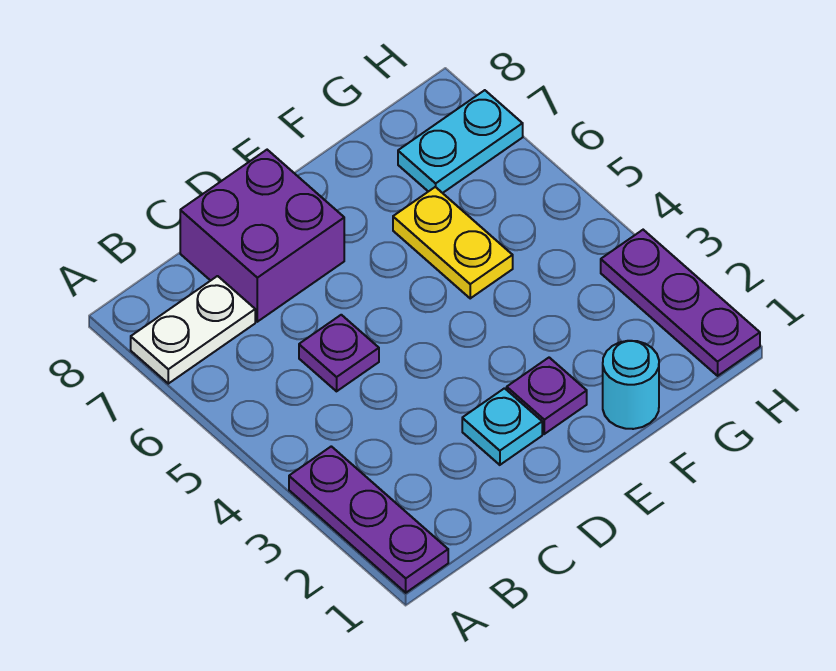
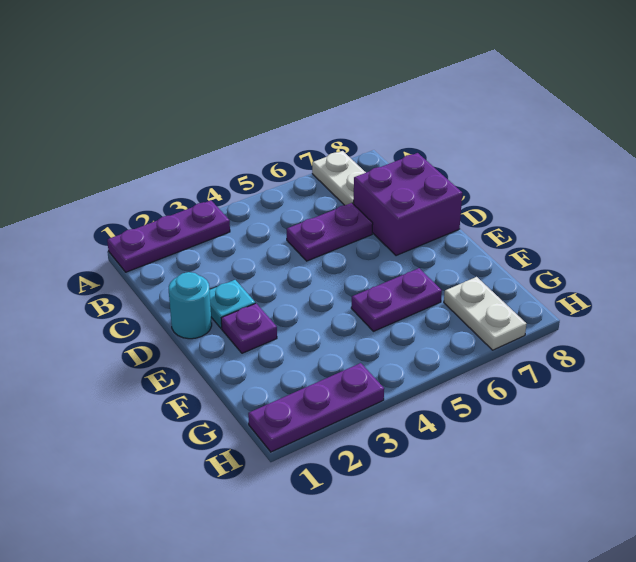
purple plate C5 level 1 -> purple plate C5:C6 level 1
cyan round brick F1 level 1 -> cyan round brick D1 level 1
yellow plate F5:F6 level 1 -> purple plate F5:F6 level 1
cyan plate G7:H7 level 1 -> white plate G7:H7 level 1

